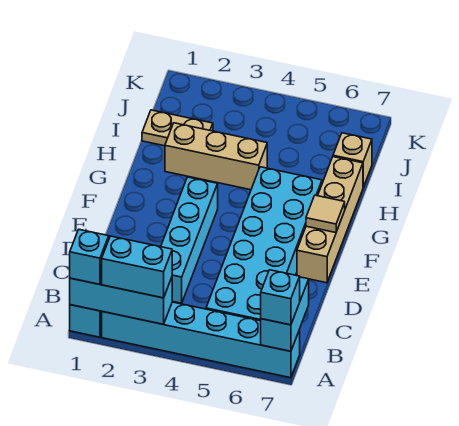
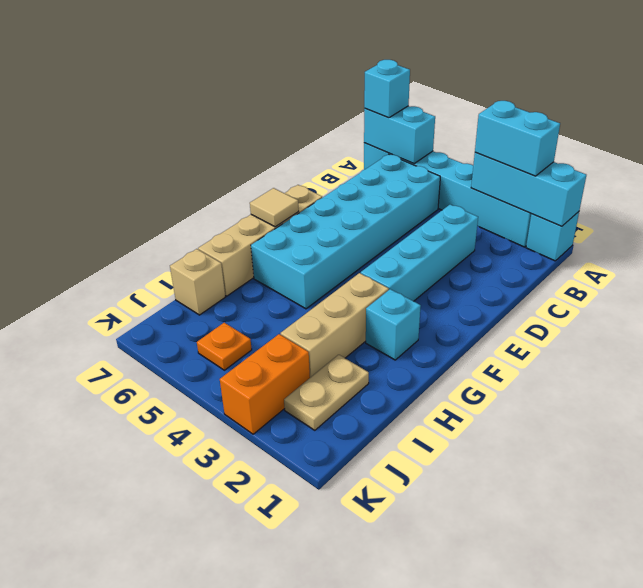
cyan brick A1 level 3 -> cyan brick G2 level 1
cyan brick A7:B7 level 2 -> cyan brick A6:A7 level 2
tan brick H2:H4 level 1 -> tan brick G3:I3 level 1
tan plate I1:I2 level 1 -> tan plate I2:J2 level 1
none -> orange brick J3:K3 level 1
none -> orange plate J5 level 1

